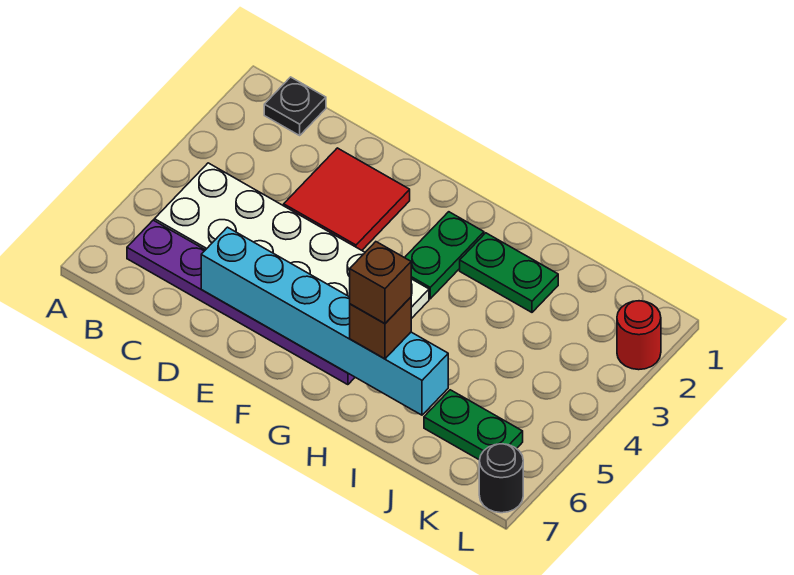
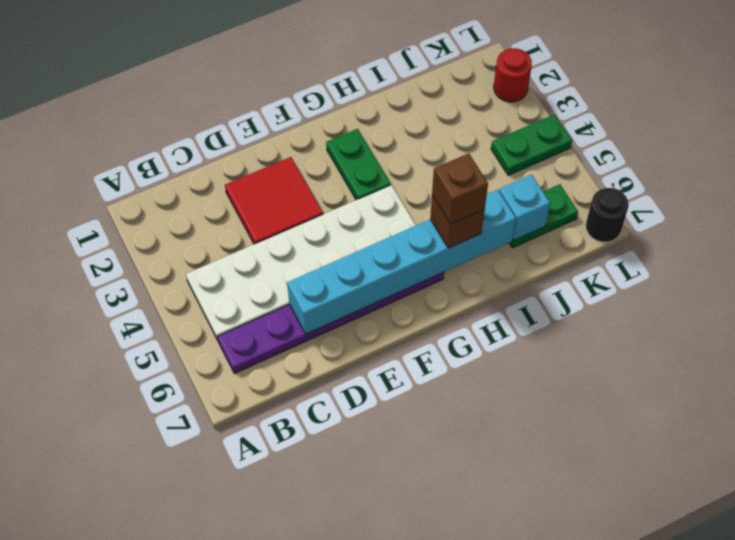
black plate B1 level 1 -> none
green plate H2:I2 level 1 -> green plate K4:L4 level 1
none -> cyan brick J6 level 2

